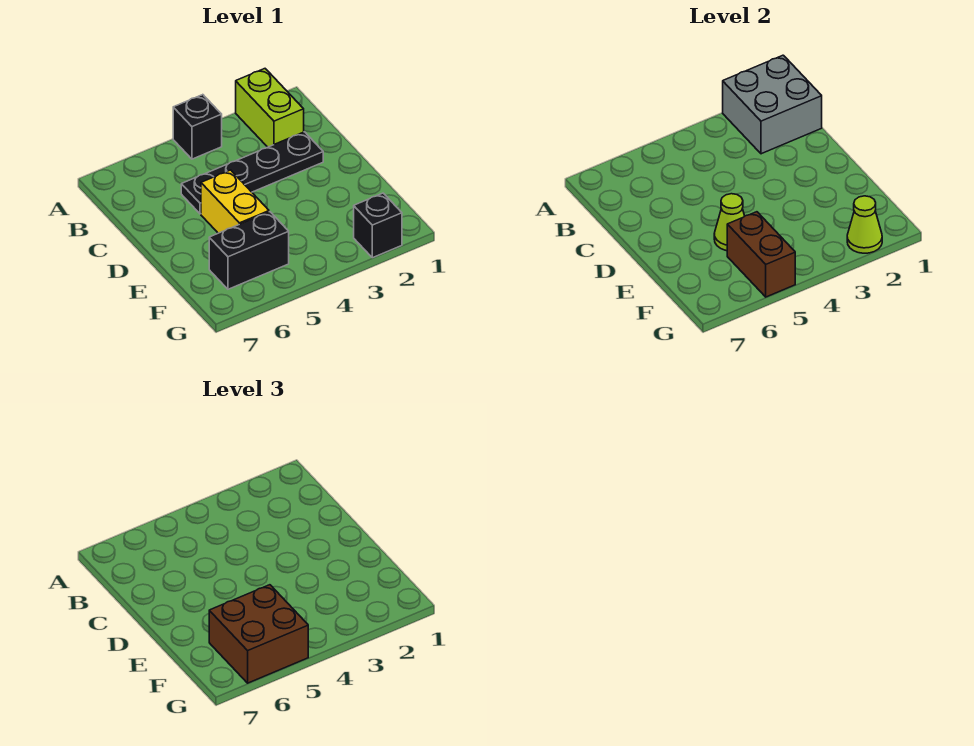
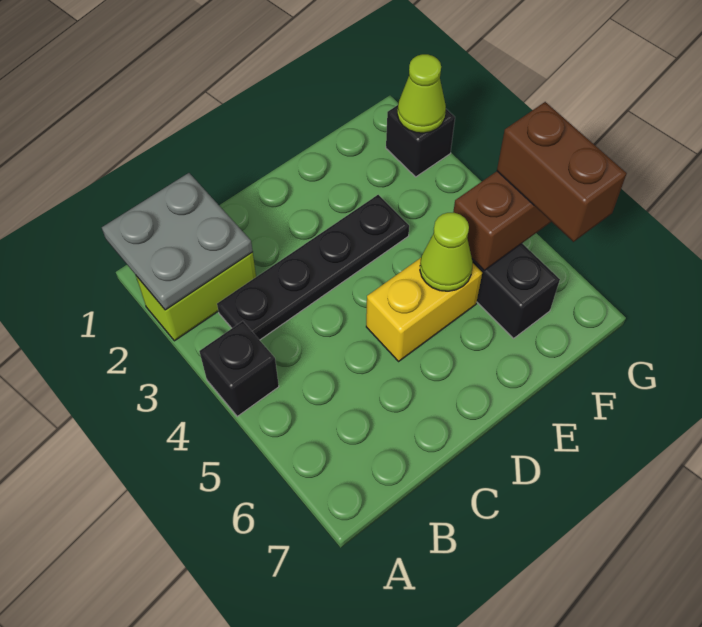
grey brick A1:B2 level 2 -> grey plate A1:B2 level 2
black plate C2:C5 level 1 -> black plate B3:E3 level 1
brown brick F5:G6 level 3 -> brown brick G5:G6 level 3

